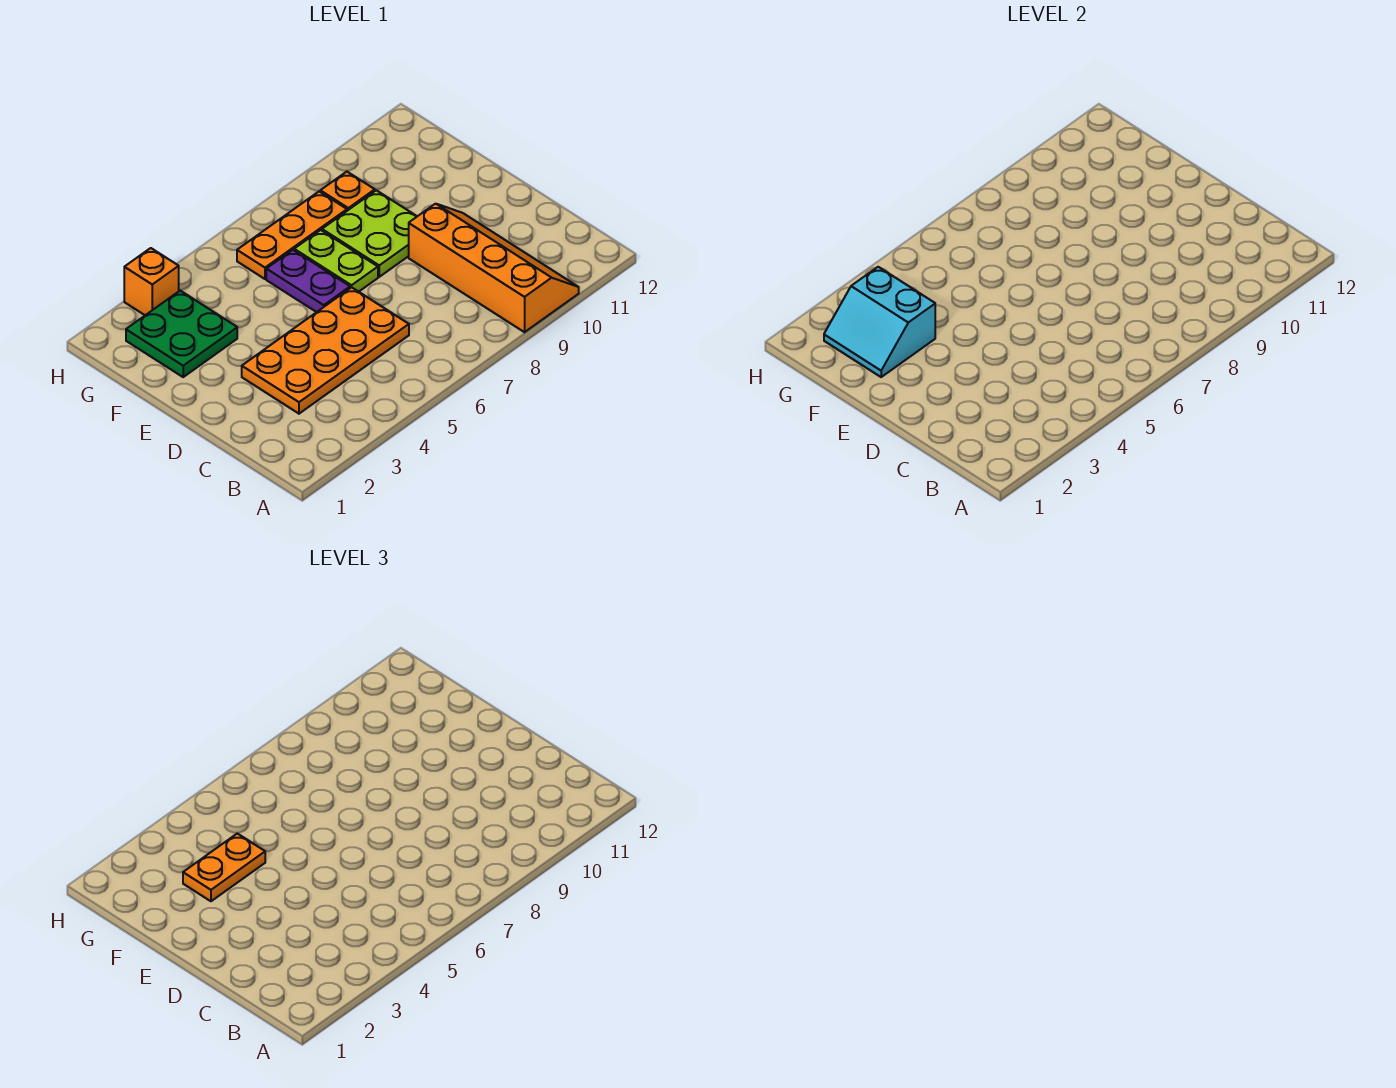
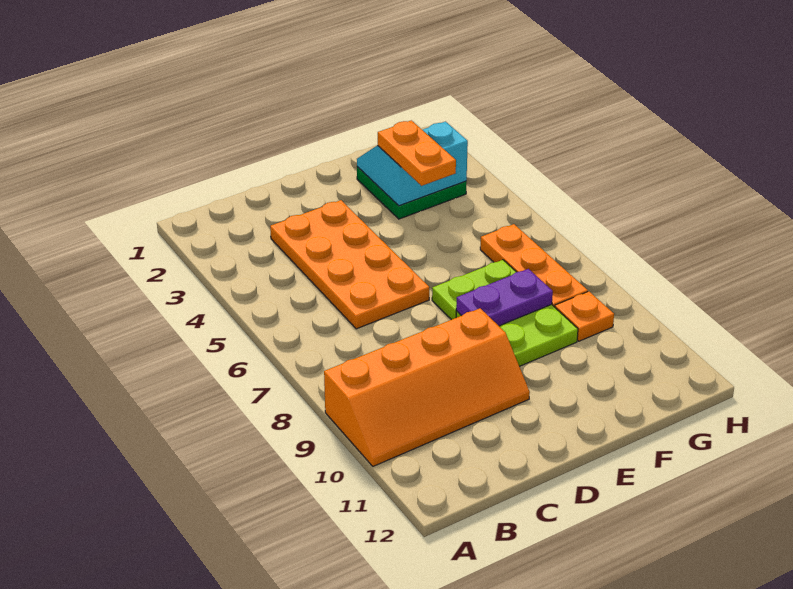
purple plate E6:F6 level 1 -> purple plate E8:F8 level 2
orange brick H3 level 1 -> none

